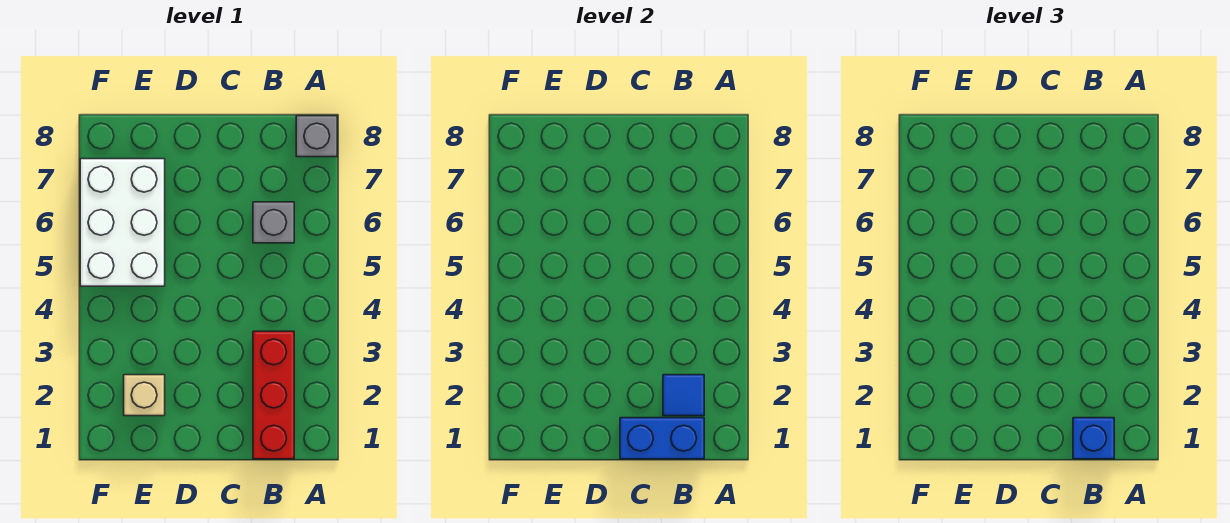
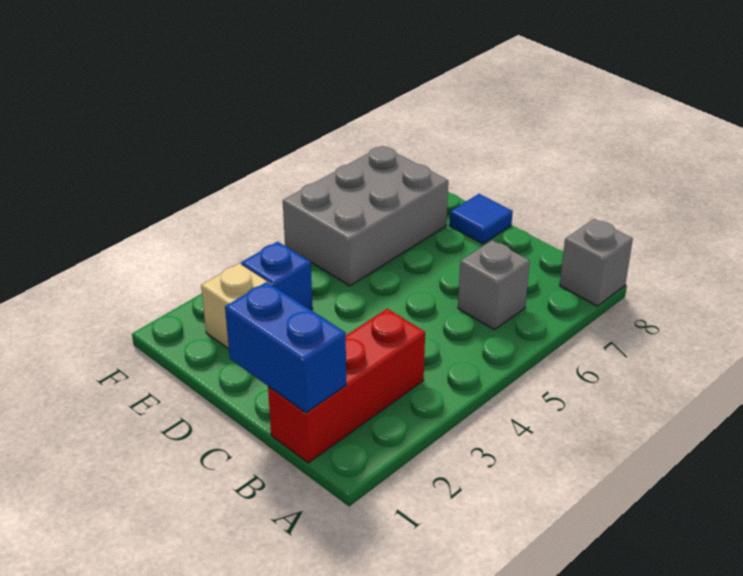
blue brick B1 level 3 -> blue brick E3 level 1
blue tile B2 level 2 -> blue tile D8 level 1
white brick E5:F7 level 1 -> grey brick E5:F7 level 1

